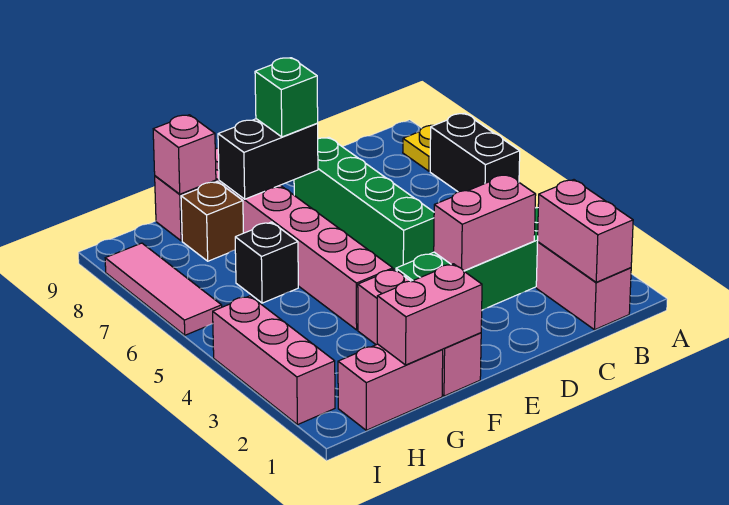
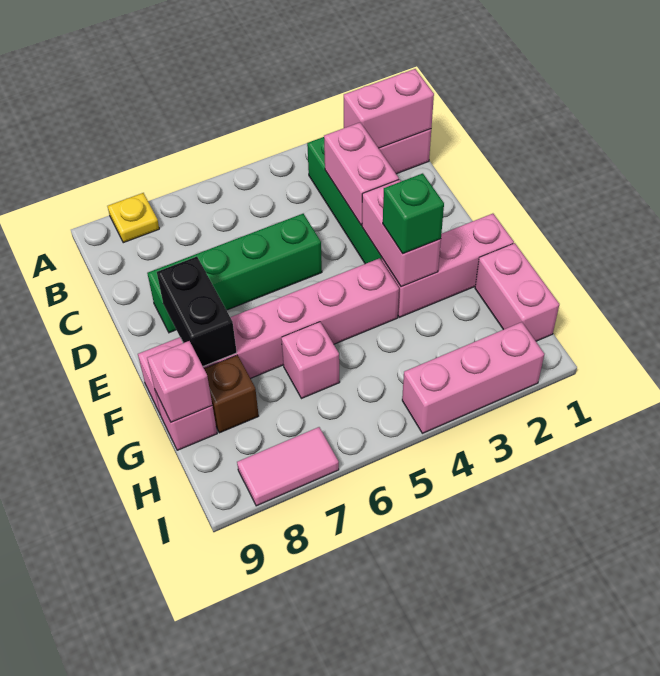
black brick A6:A7 level 1 -> none
green brick E8 level 3 -> green brick F3 level 3
pink brick F1:G1 level 2 -> pink brick E3:F3 level 2
black brick G6 level 1 -> pink brick G6 level 1
pink tile I6:I8 level 1 -> pink tile I7:I8 level 1

